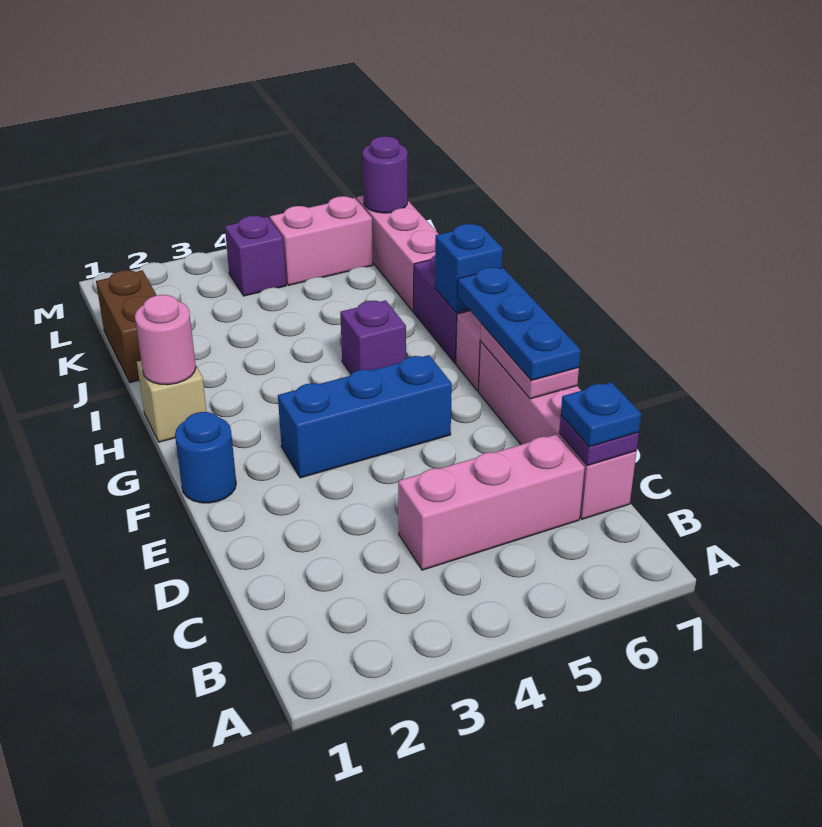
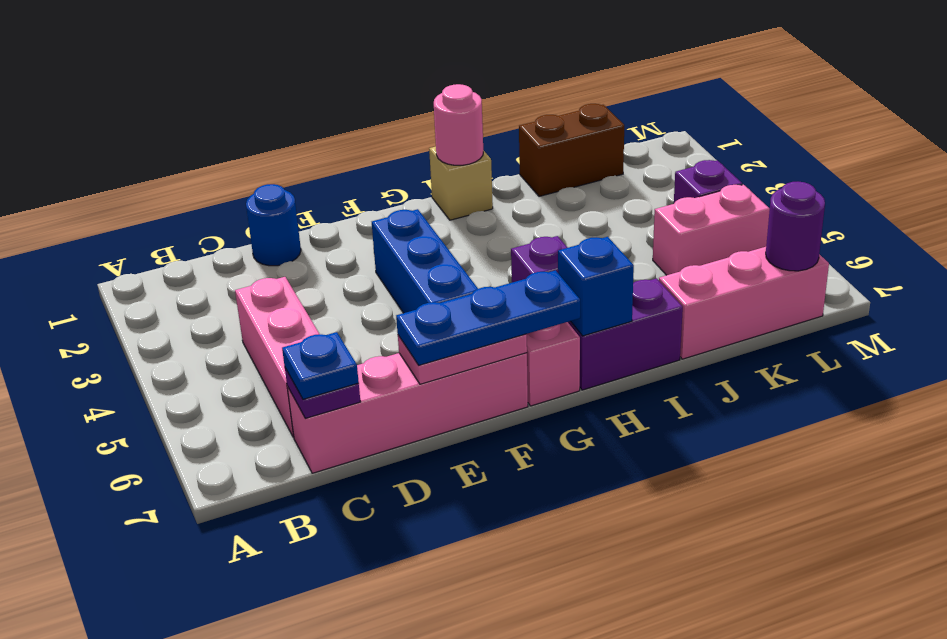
blue round brick F1 level 1 -> blue round brick D1 level 1
pink brick L5:L6 level 1 -> pink brick K5:L5 level 1

